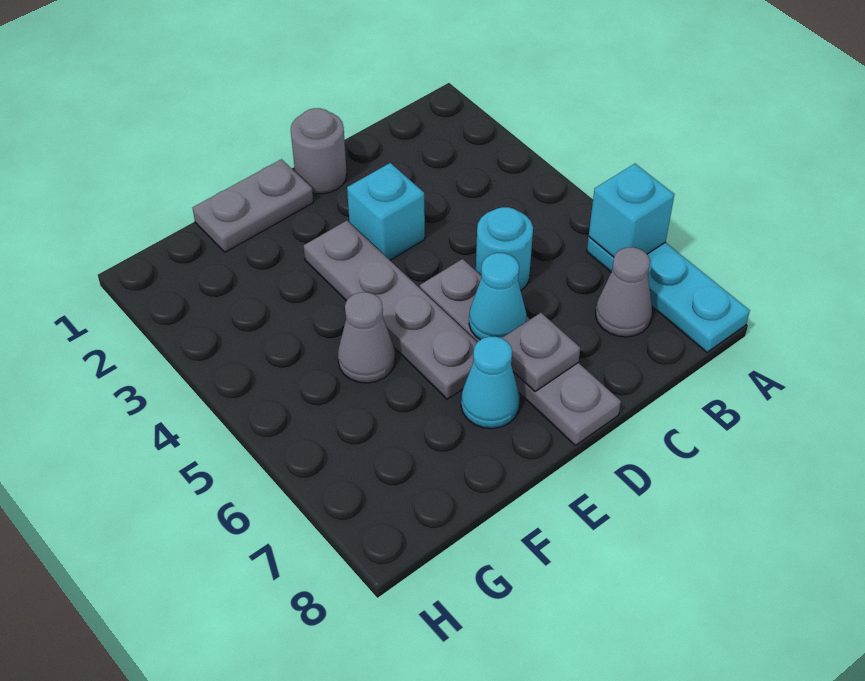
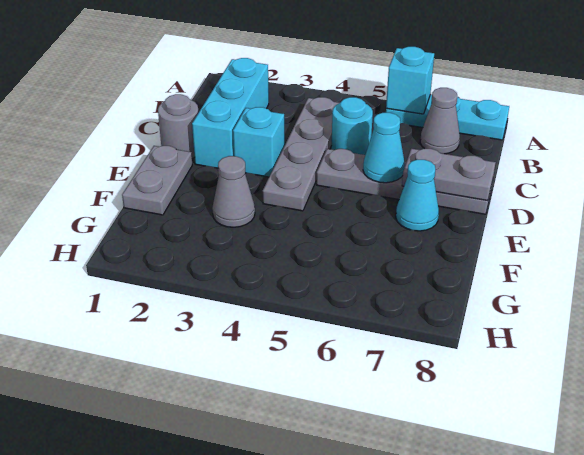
none -> cyan brick B2:D2 level 1
grey plate D7 level 2 -> grey plate D7:D8 level 2
grey plate E3:E6 level 1 -> grey plate B4:E4 level 1
grey cone F5 level 1 -> grey cone F3 level 1

